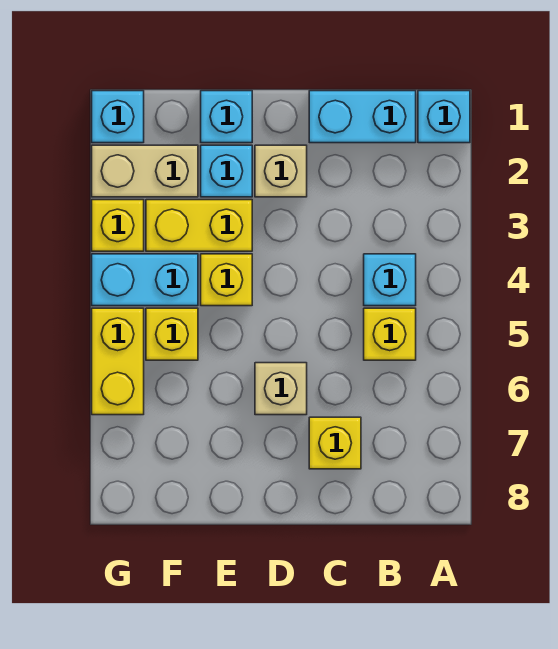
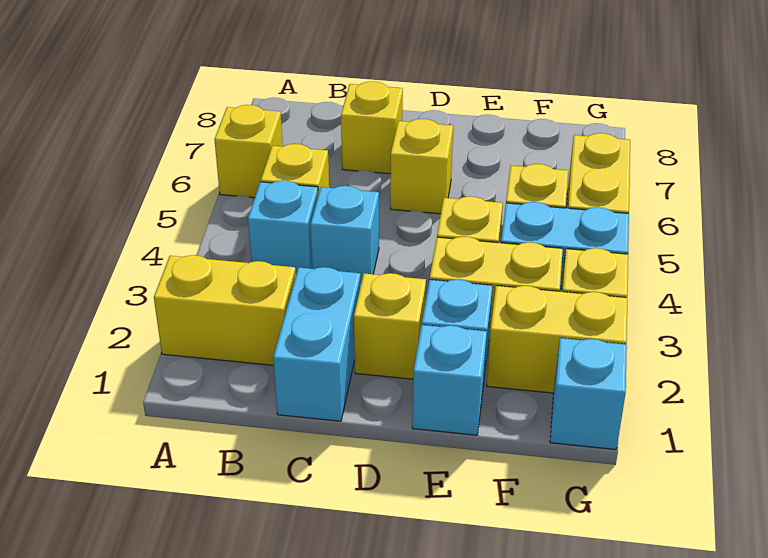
cyan brick A1 level 1 -> cyan brick C4 level 1
none -> yellow brick A2:B2 level 1
none -> yellow brick A6 level 1
cyan brick B1:C1 level 1 -> cyan brick C1:C2 level 1
tan brick D2 level 1 -> yellow brick D2 level 1
tan brick D6 level 1 -> yellow brick D6 level 1
tan brick F2:G2 level 1 -> yellow brick F2:G2 level 1

